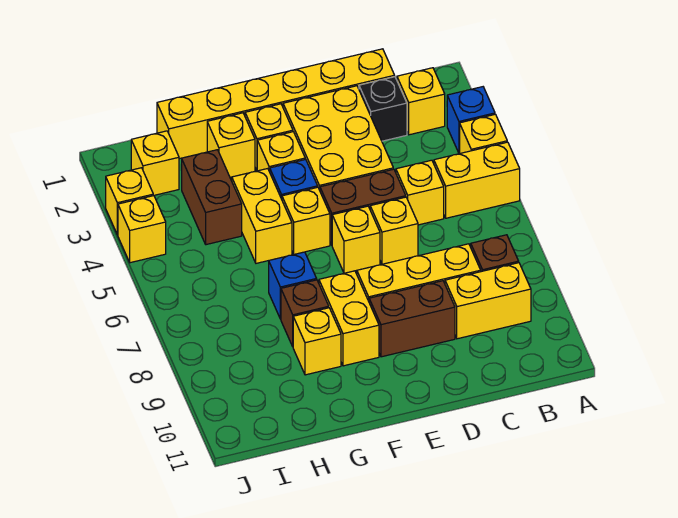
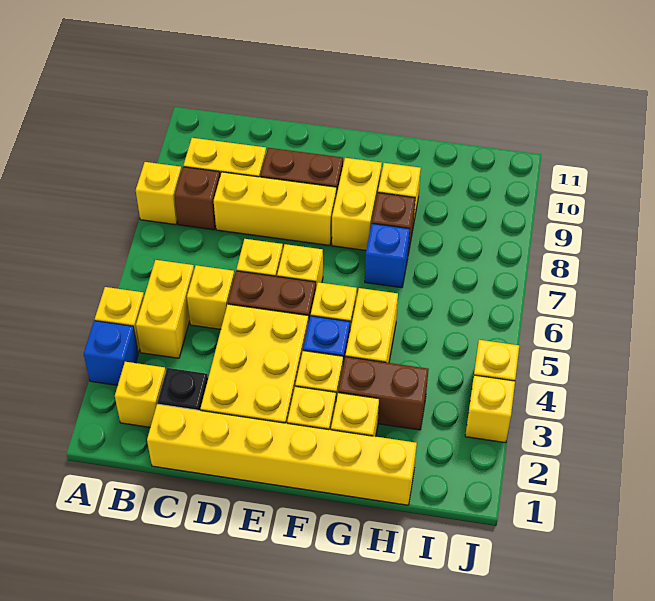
yellow brick A5:B5 level 1 -> yellow brick B4:B5 level 1
brown brick H3:H4 level 1 -> brown brick G3:H3 level 1
yellow brick I2 level 1 -> yellow brick A8 level 1

